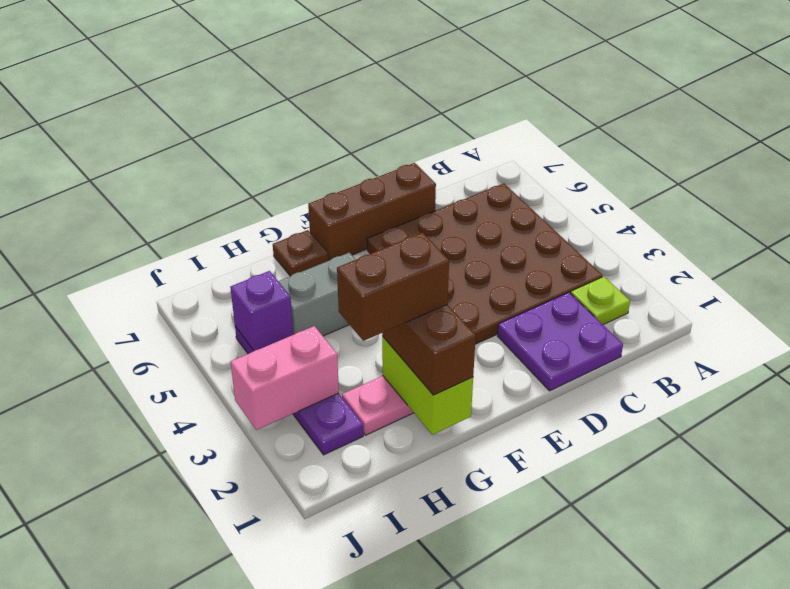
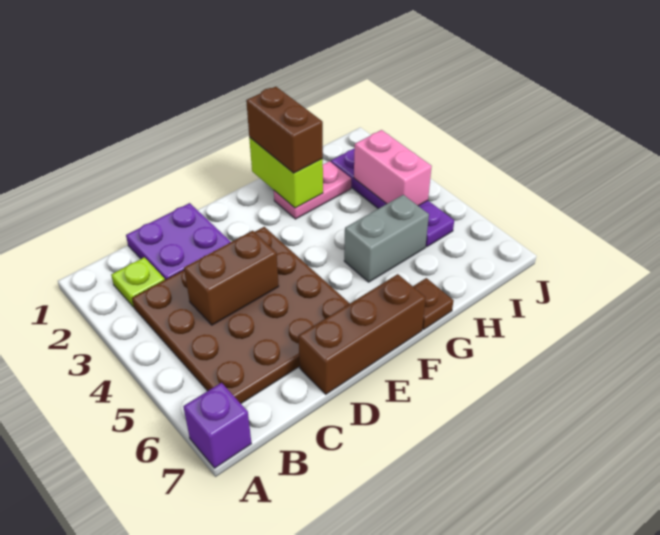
brown brick G2:H2 level 4 -> brown brick C4:D4 level 2
pink brick I3:J3 level 2 -> pink brick I3:I4 level 2
purple brick I5 level 2 -> purple brick A7 level 1

